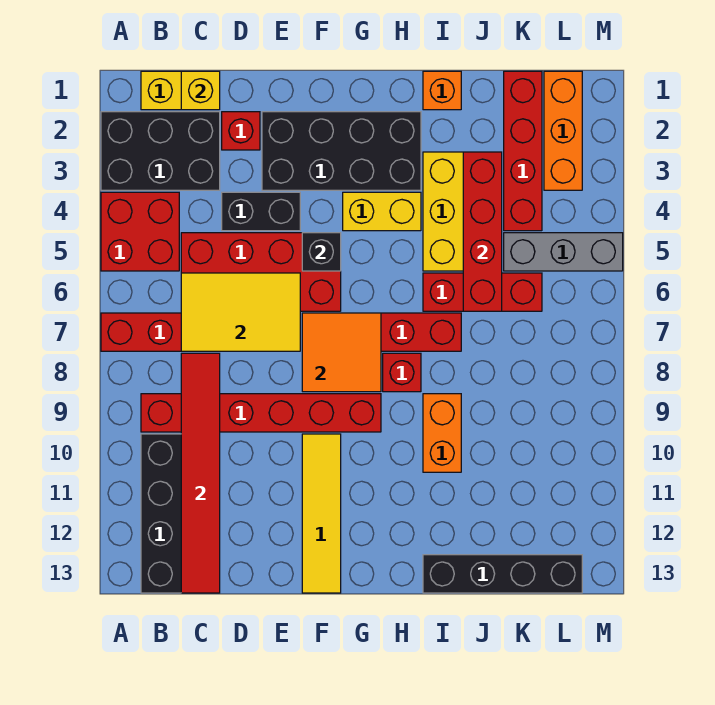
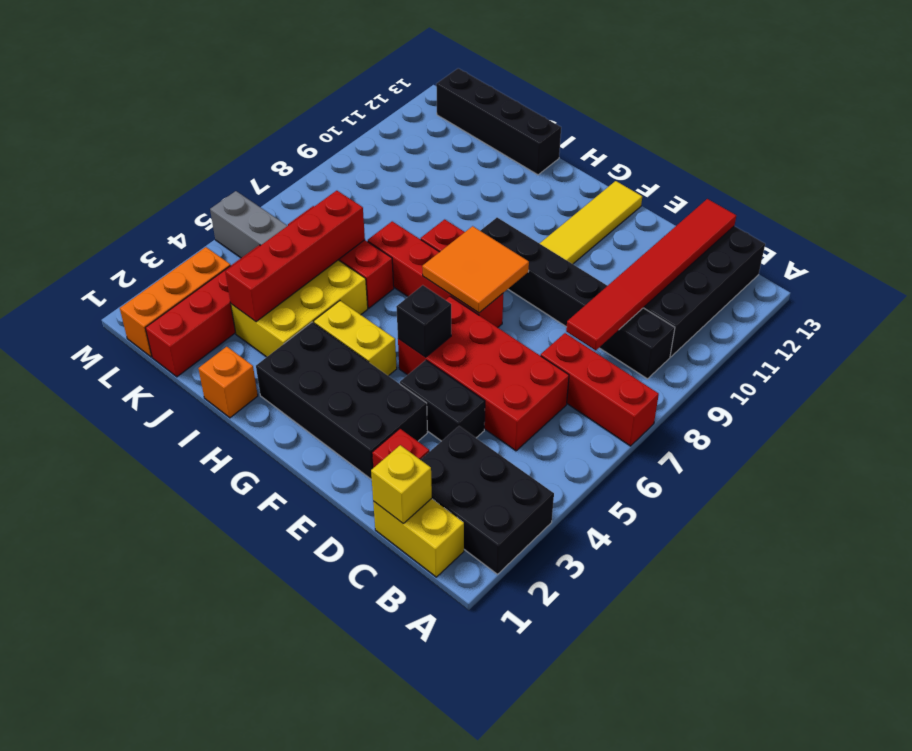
red brick A4:B5 level 1 -> none
red brick B9:G9 level 1 -> black brick B9:G9 level 1
yellow tile C6:E7 level 2 -> none
orange brick I9:I10 level 1 -> none

